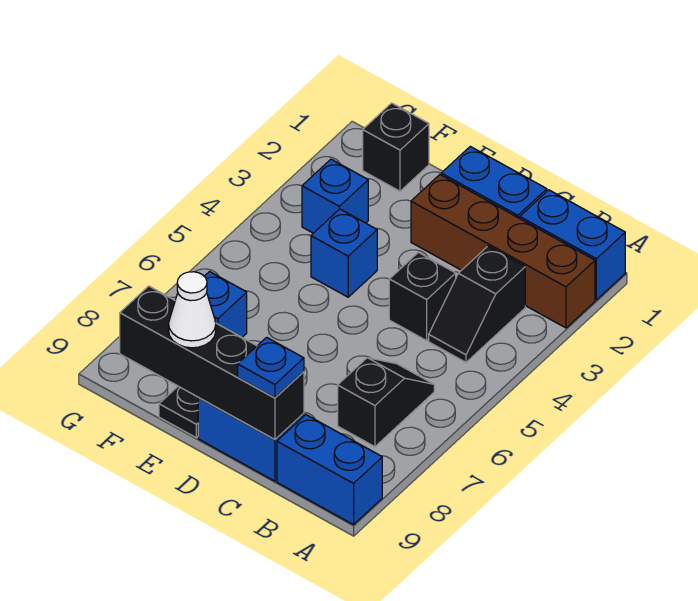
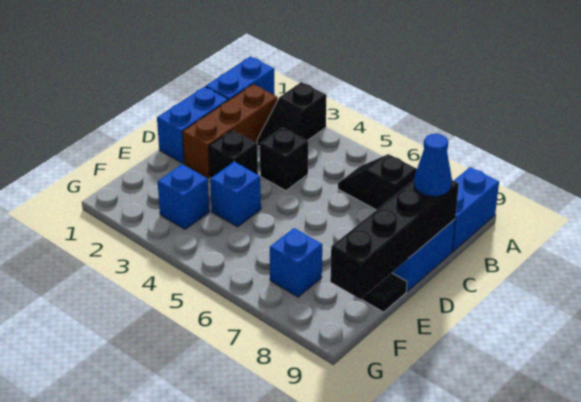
brown brick A2:D2 level 1 -> brown brick B2:D2 level 1
black slope B3:B4 level 1 top 3 -> black slope A3:B3 level 1 top A
blue plate C9 level 3 -> blue cone C9 level 3
white cone E9 level 3 -> none
black brick F1 level 1 -> black brick D3 level 1

